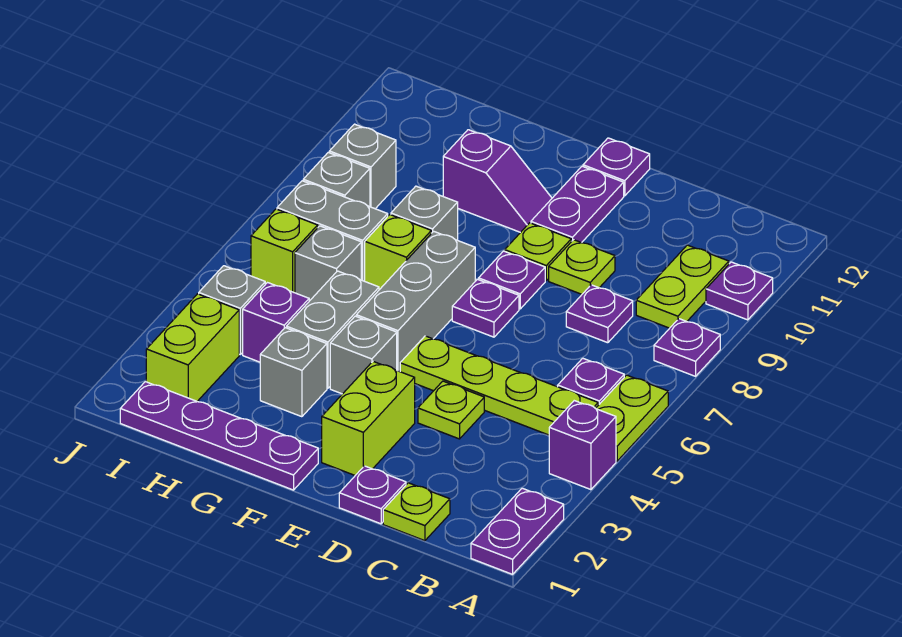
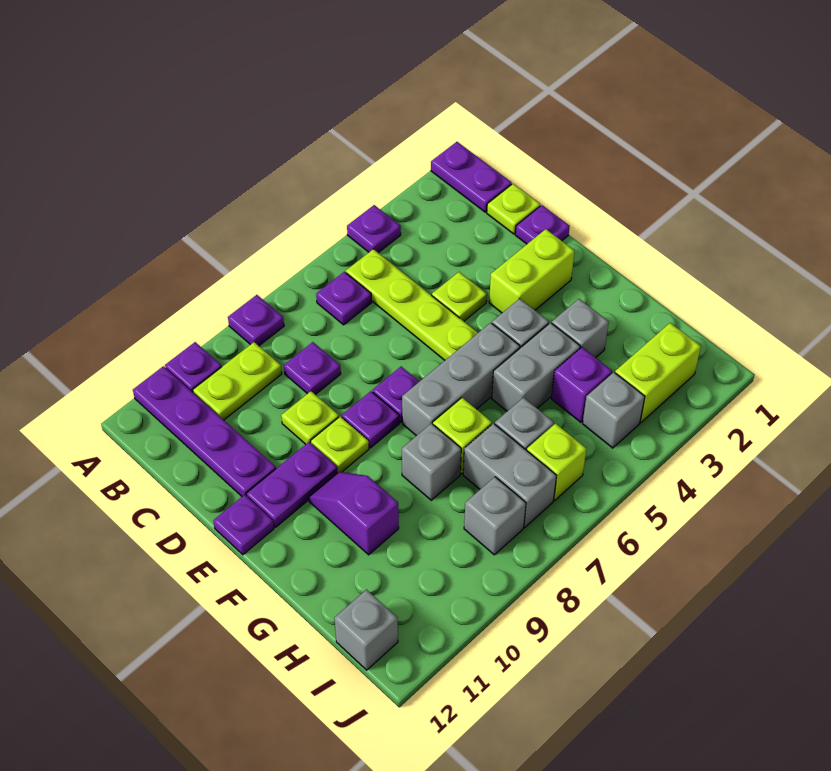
purple plate A1:A2 level 1 -> purple plate A1:B1 level 1
purple brick A4 level 1 -> purple plate A4 level 1
lime plate A5:A6 level 1 -> none
purple plate F1:I1 level 1 -> purple plate A11:D11 level 1
grey brick I9 level 1 -> grey brick I12 level 1

